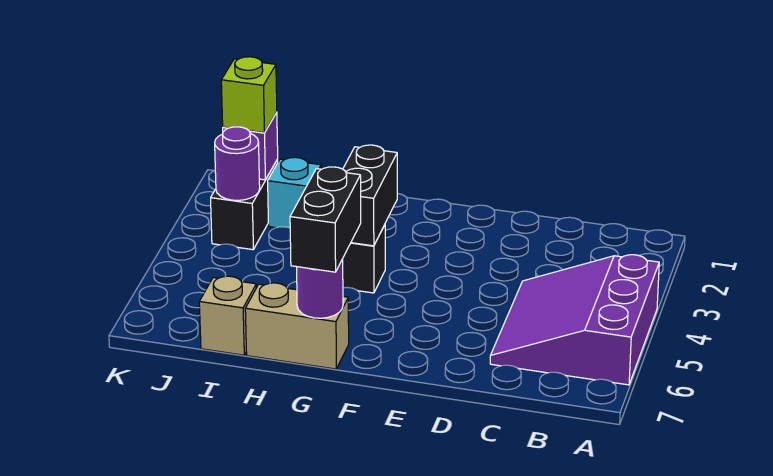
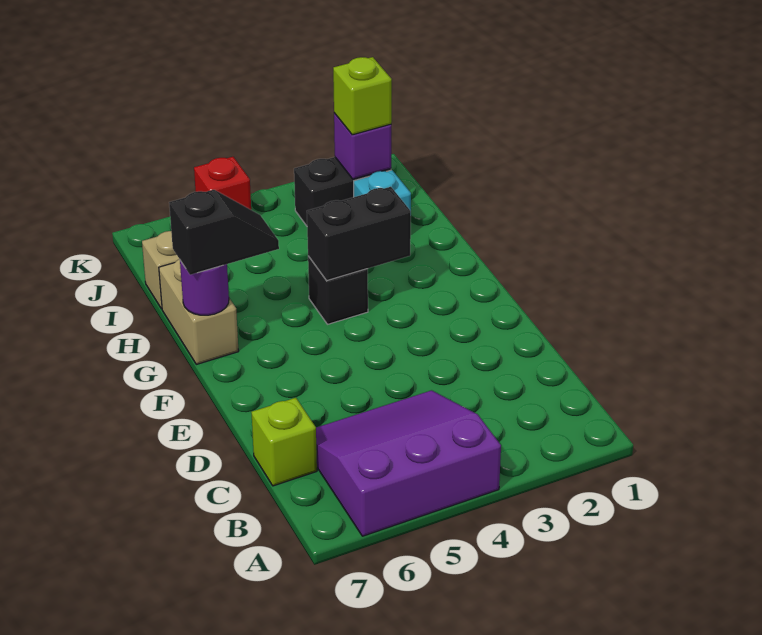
none -> lime brick C7 level 1
black brick G6:G7 level 3 -> black slope G6:G7 level 3 top 7
purple round brick J3 level 2 -> none
none -> red brick K5 level 1

